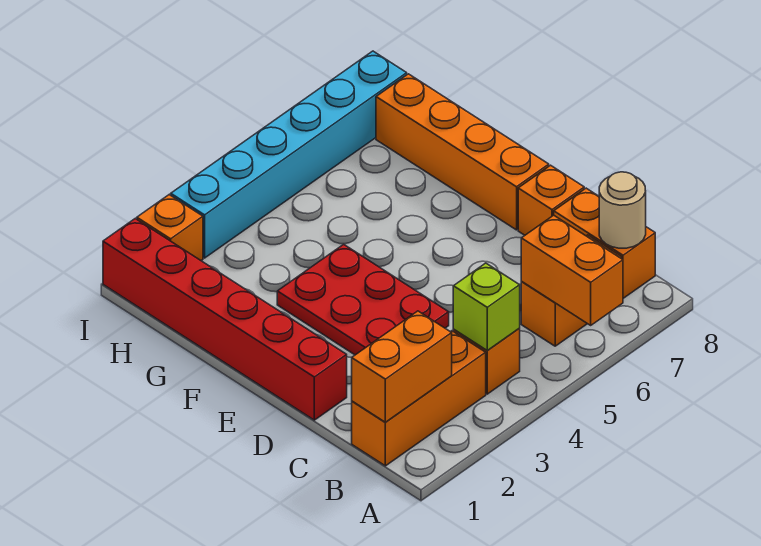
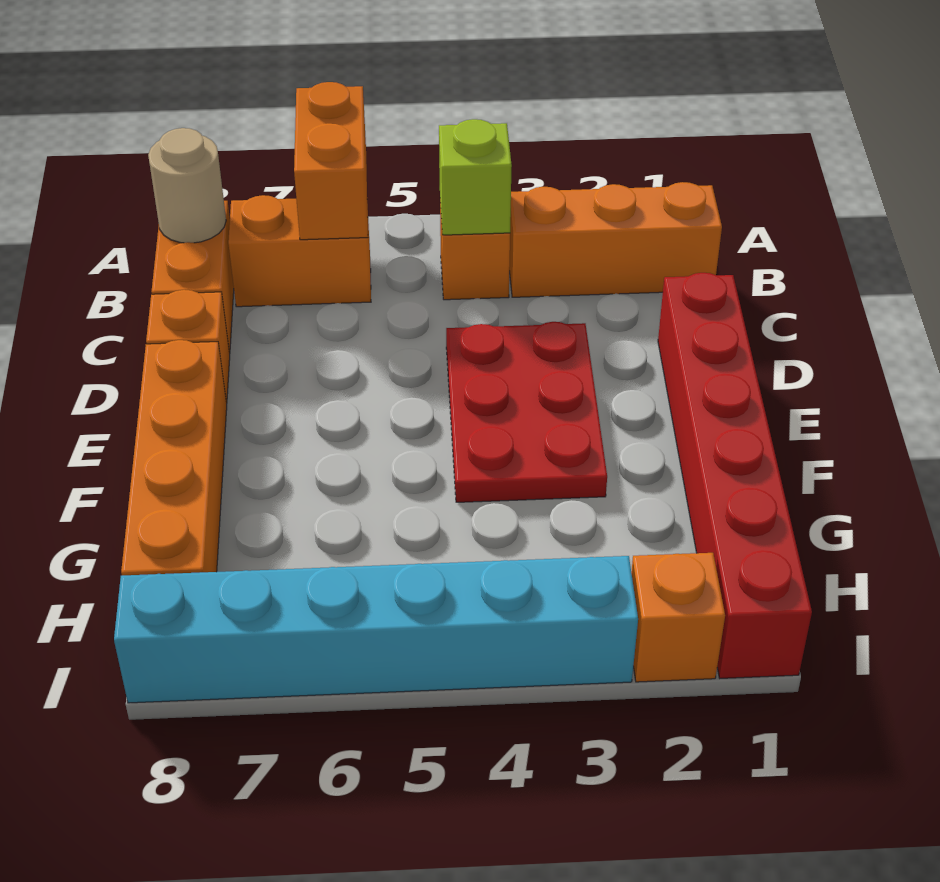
orange brick B1:B2 level 2 -> none

